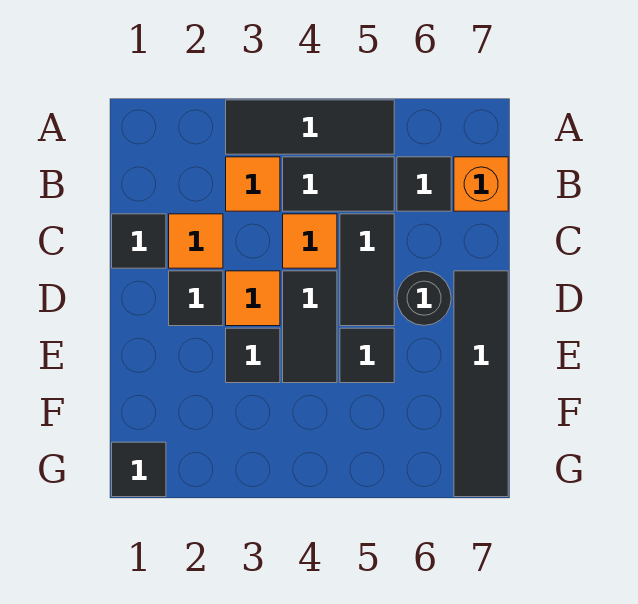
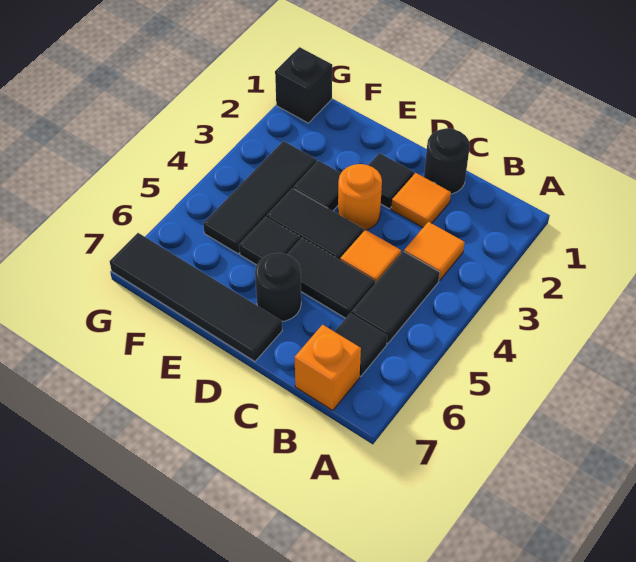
black tile A3:A5 level 1 -> black tile F3:F5 level 1
black tile C1 level 1 -> black round brick C1 level 1
orange tile D3 level 1 -> orange round brick D3 level 1
black tile G1 level 1 -> black brick G1 level 1

